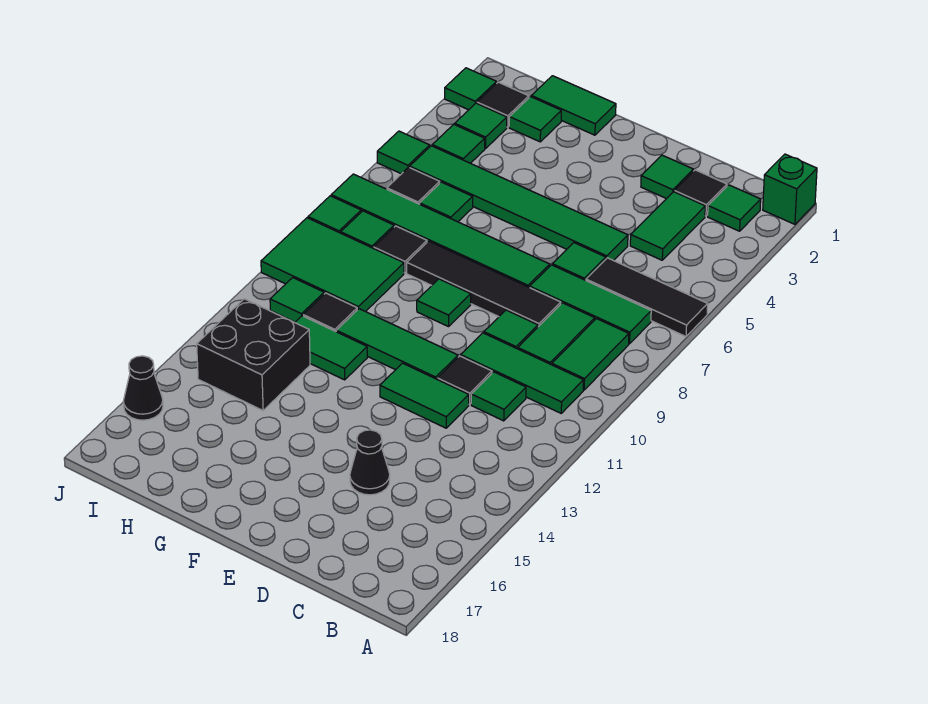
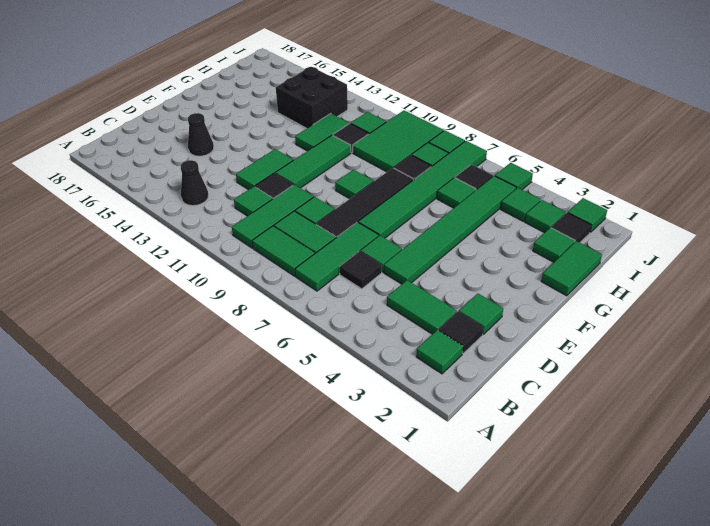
green brick A1 level 1 -> none
black tile A6:C6 level 1 -> black tile C6 level 1
black cone J16 level 1 -> black cone B13 level 1

